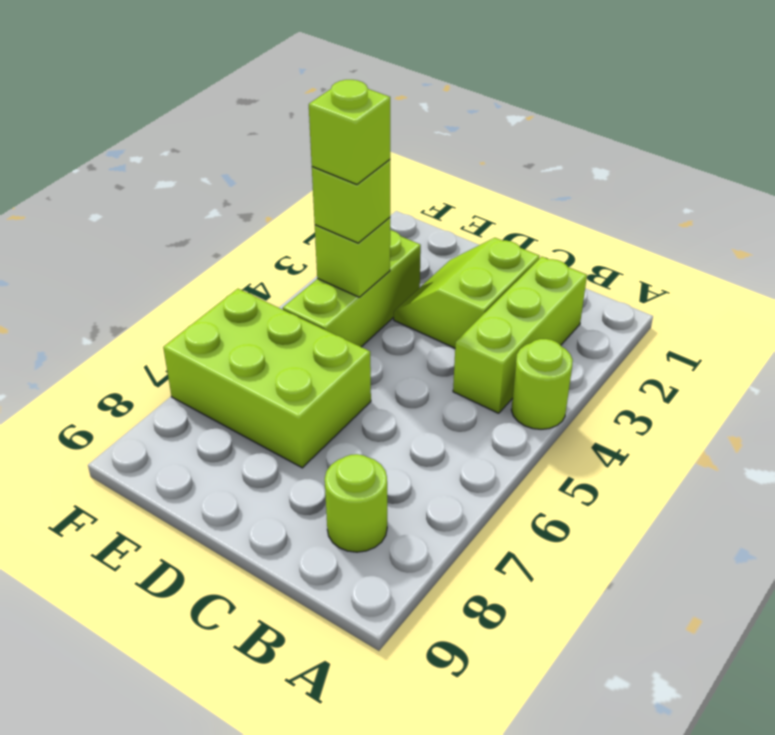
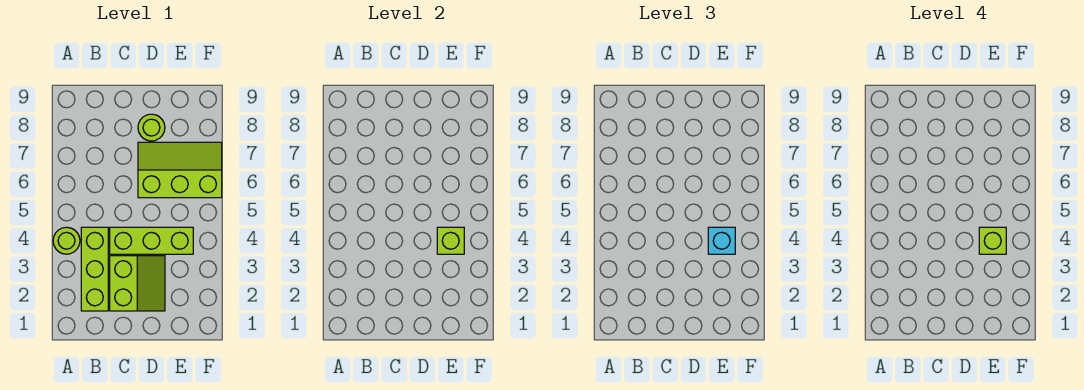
lime round brick B8 level 1 -> lime round brick D8 level 1
lime brick D6:F7 level 1 -> lime slope D6:F7 level 1 top 6
lime brick E3:E5 level 1 -> lime brick C4:E4 level 1
lime brick E4 level 3 -> cyan brick E4 level 3

